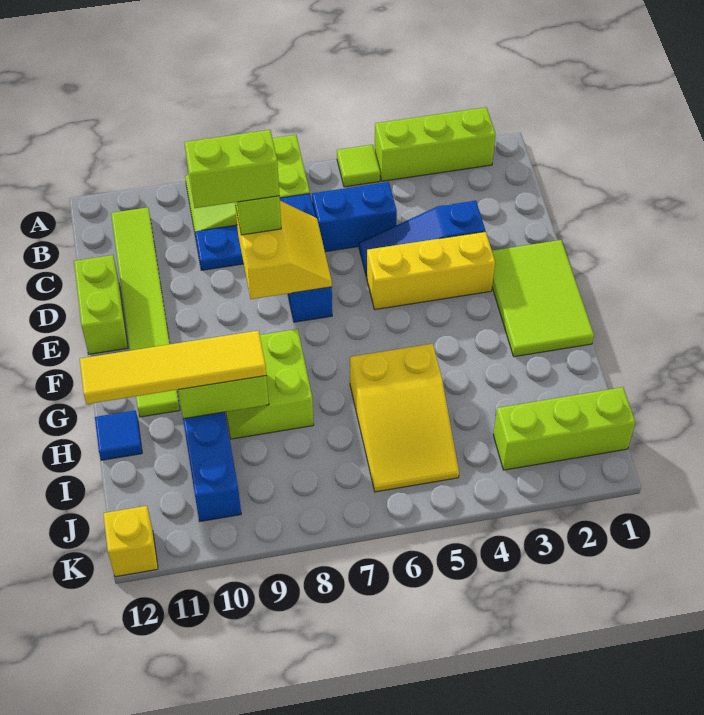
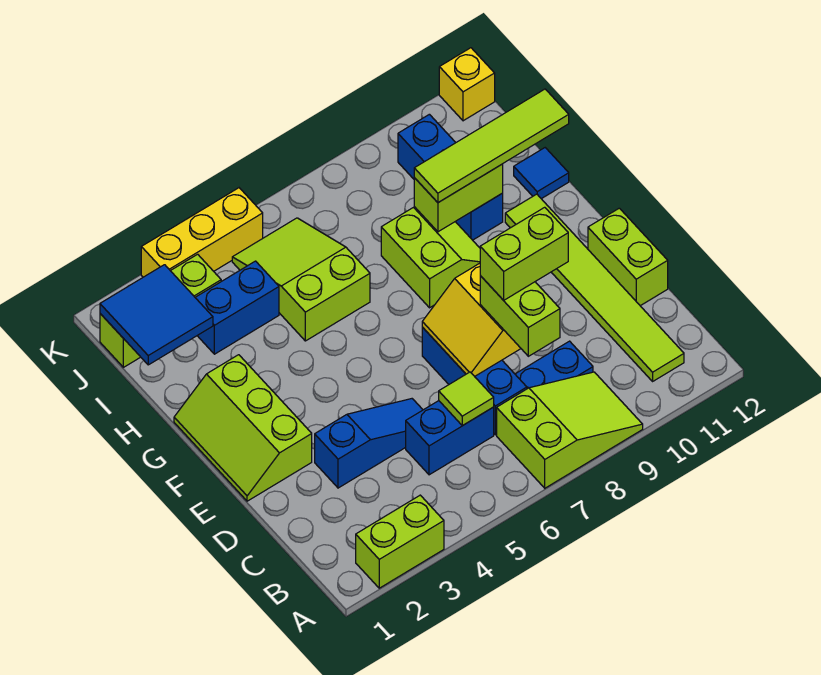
lime brick A2:A4 level 1 -> lime brick A2:A3 level 1
lime tile A5 level 1 -> lime tile C6 level 2
lime tile E1:G2 level 1 -> lime slope E1:G2 level 1 top 2
yellow brick E3:E5 level 1 -> yellow brick K3:K5 level 1
yellow slope H5:J6 level 1 top H -> lime slope H5:J6 level 1 top H
yellow tile H9:H12 level 3 -> lime tile H9:H12 level 3
none -> blue tile I1:J2 level 2
none -> blue brick I3:I4 level 1

